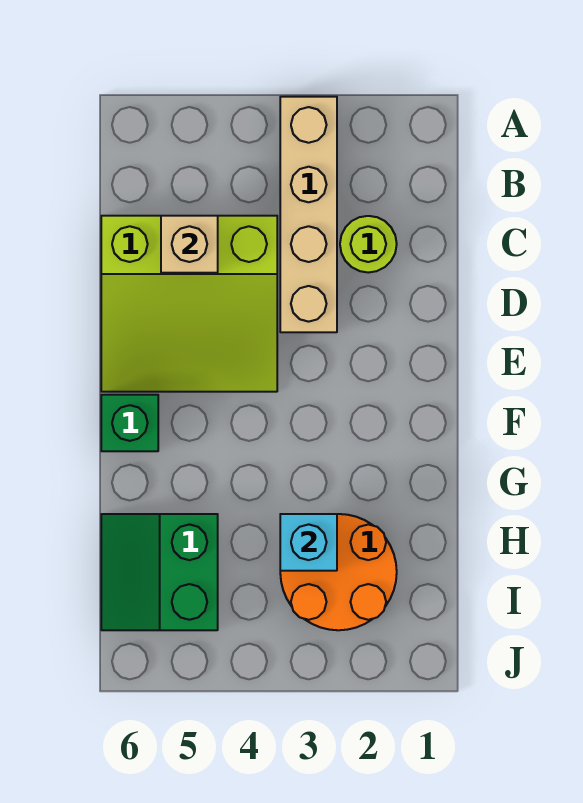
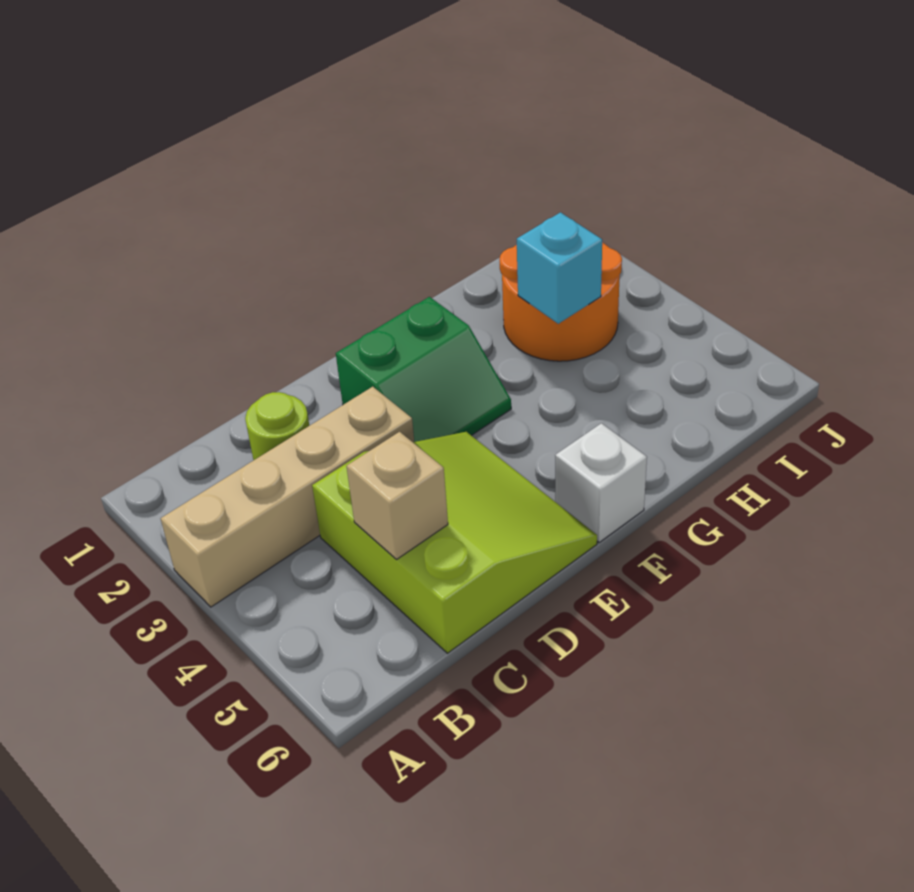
green brick F6 level 1 -> white brick F6 level 1
green slope H5:I6 level 1 top 5 -> green slope E2:F3 level 1 top 2

